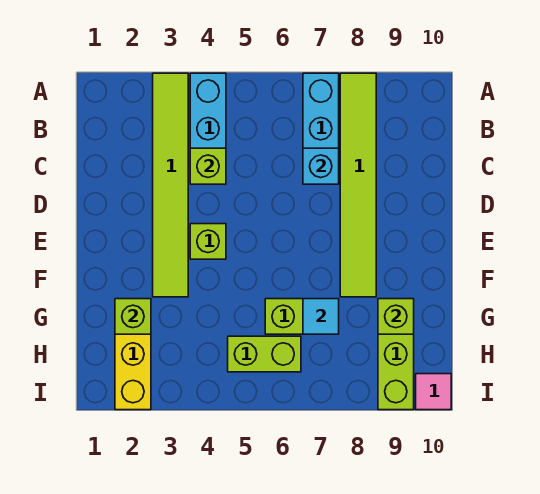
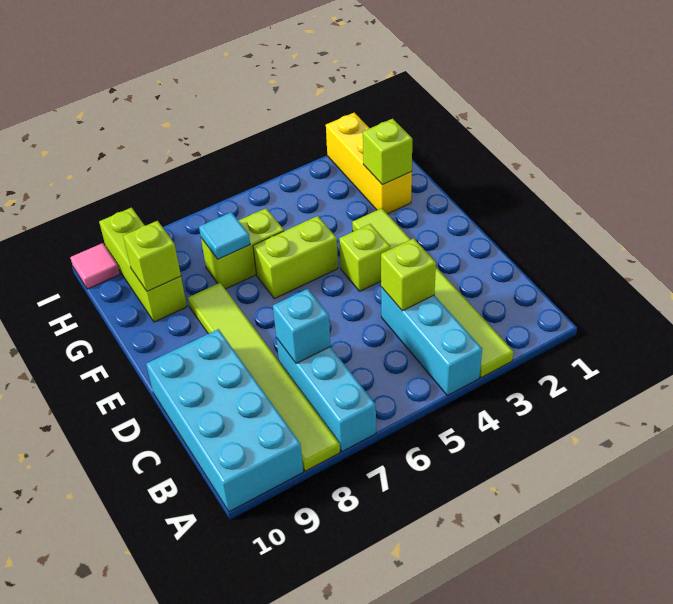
none -> cyan brick A9:D10 level 1
lime brick H5:H6 level 1 -> lime brick F5:F6 level 1

